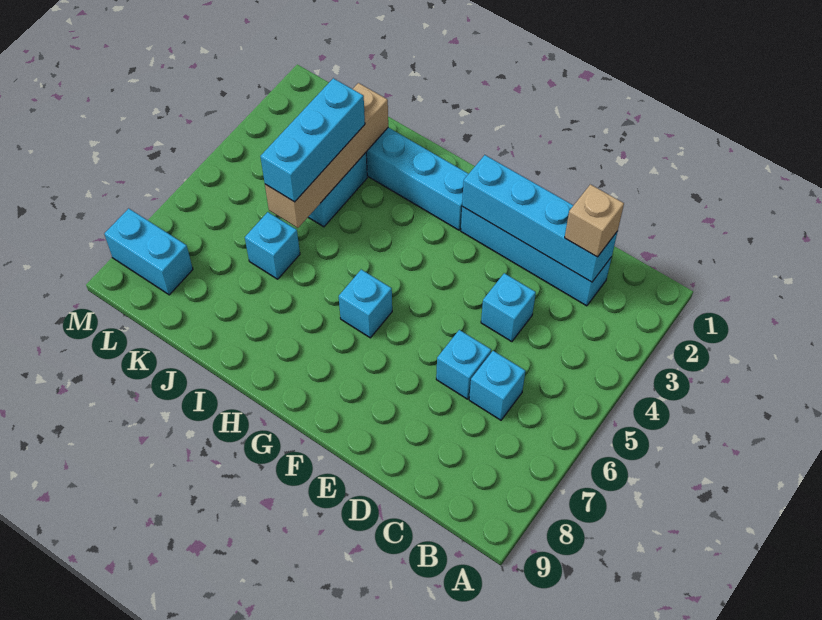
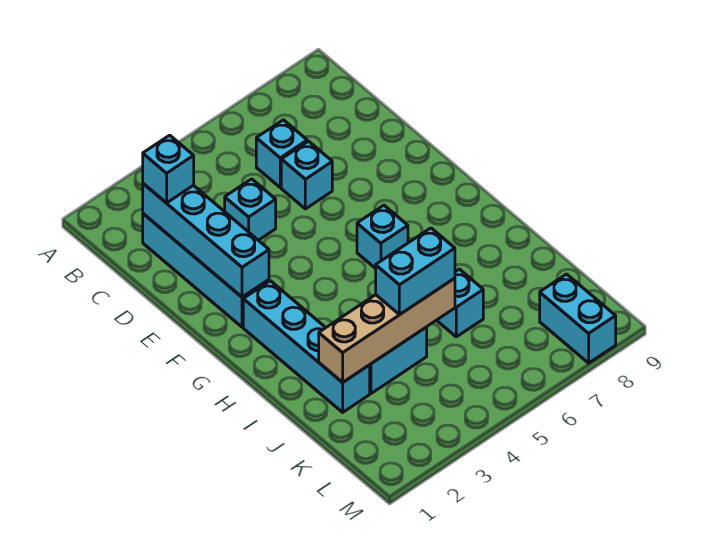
tan brick C2 level 3 -> cyan brick C2 level 3
cyan brick J3:J5 level 3 -> cyan brick J4:J5 level 3

